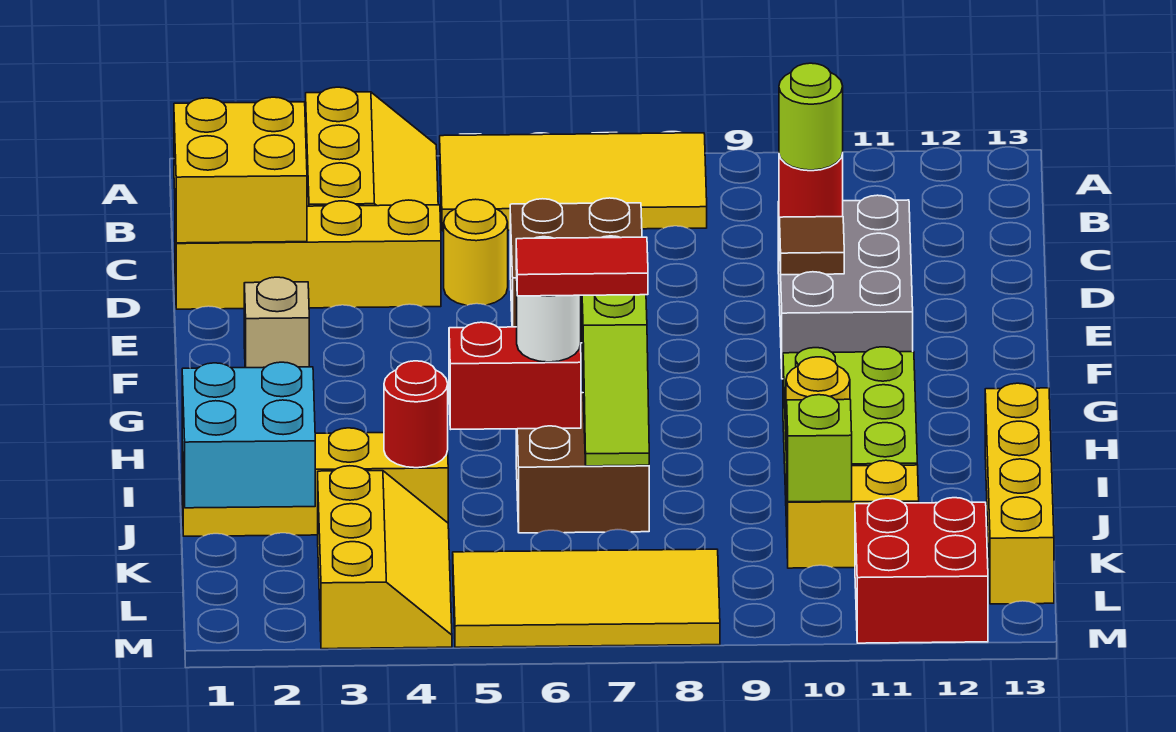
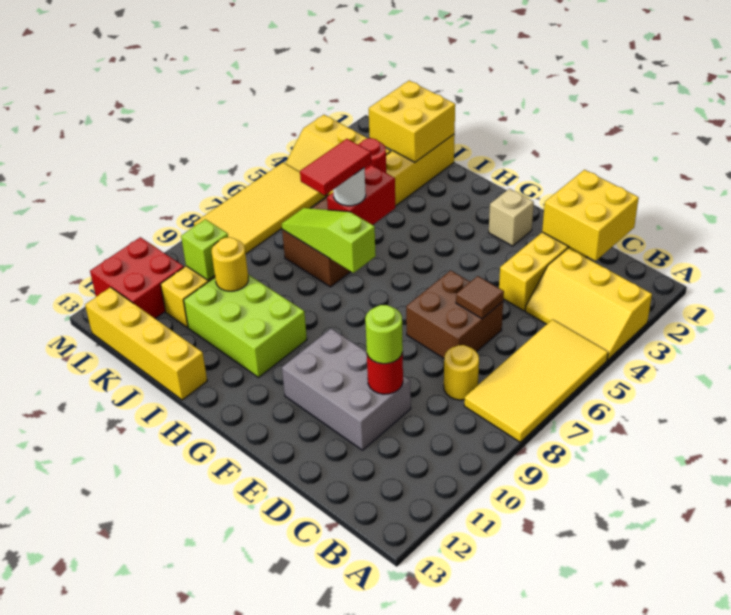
yellow round brick D5 level 1 -> yellow round brick C8 level 1
brown tile E10 level 2 -> brown tile D6 level 2
cyan brick J1:K2 level 2 -> yellow brick J1:K2 level 2

